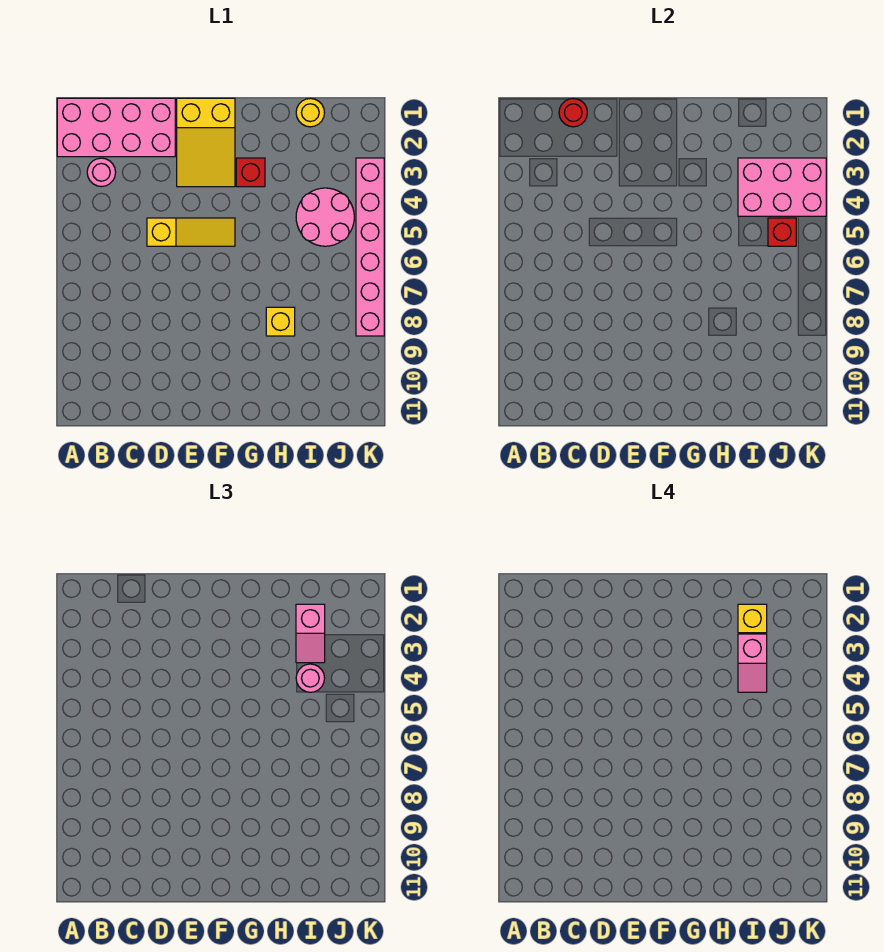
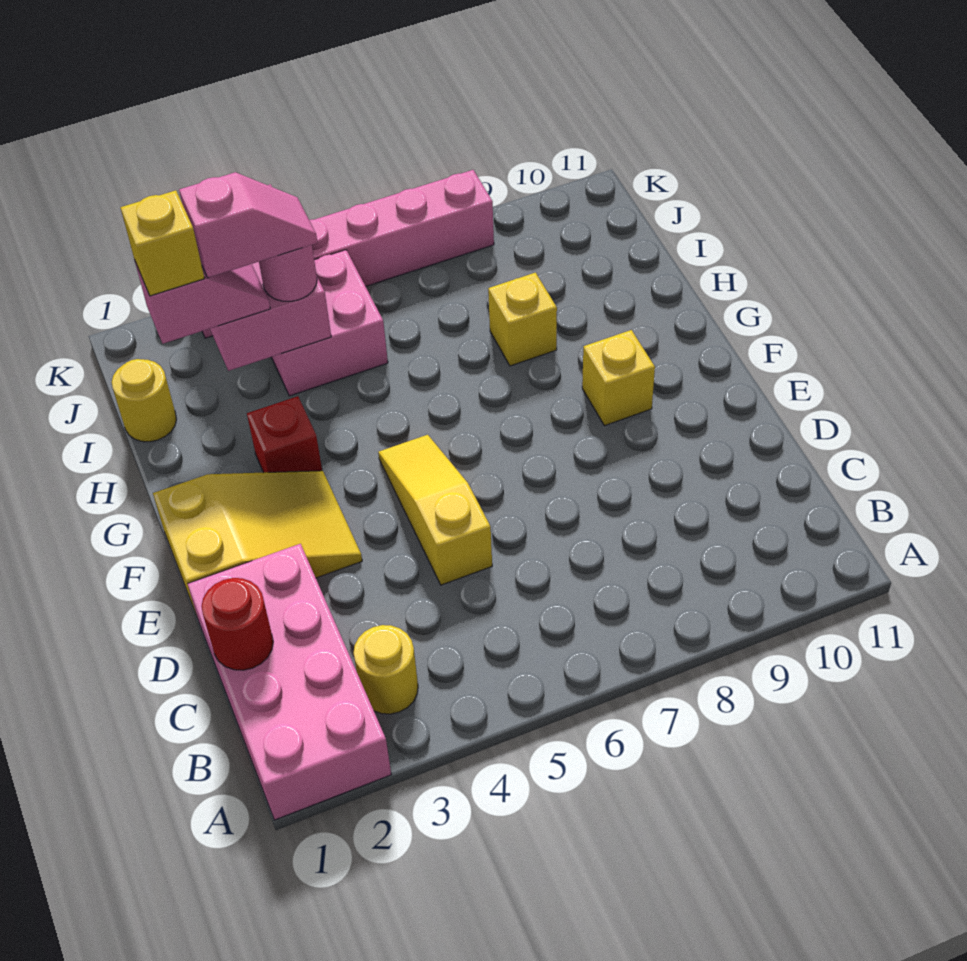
pink round brick B3 level 1 -> yellow round brick B3 level 1
none -> yellow brick F9 level 1
pink round brick I4:J5 level 1 -> pink brick I4:J5 level 1
red brick J5 level 2 -> none

